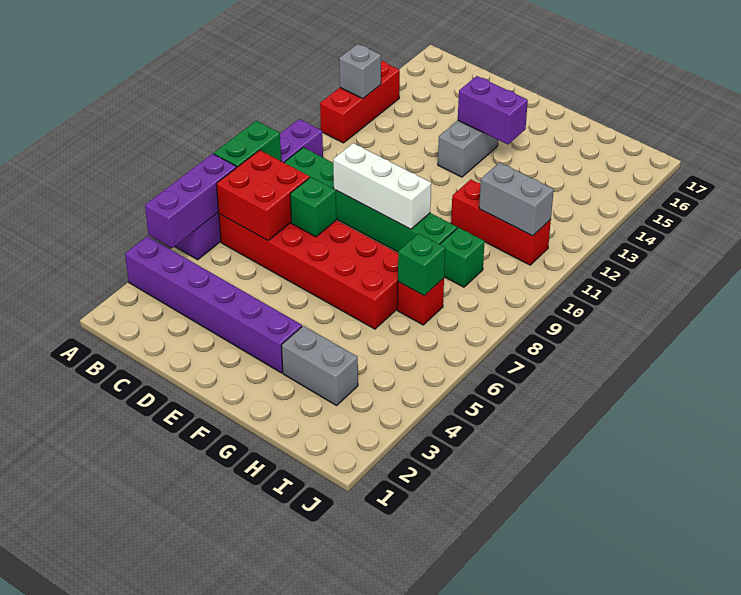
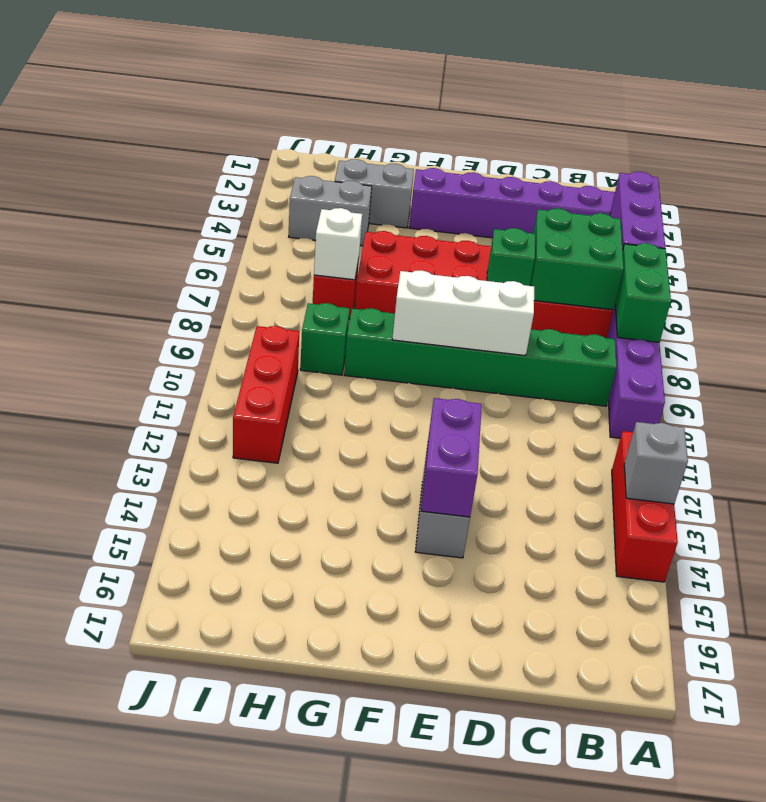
red brick B6:C7 level 2 -> green brick B6:C7 level 2
purple brick E14:F14 level 2 -> purple brick E13:E14 level 2
red brick G11:I11 level 1 -> red brick I10:I12 level 1
green brick H7 level 2 -> white brick H7 level 2
grey brick H11:I11 level 2 -> grey brick H4:I4 level 1

